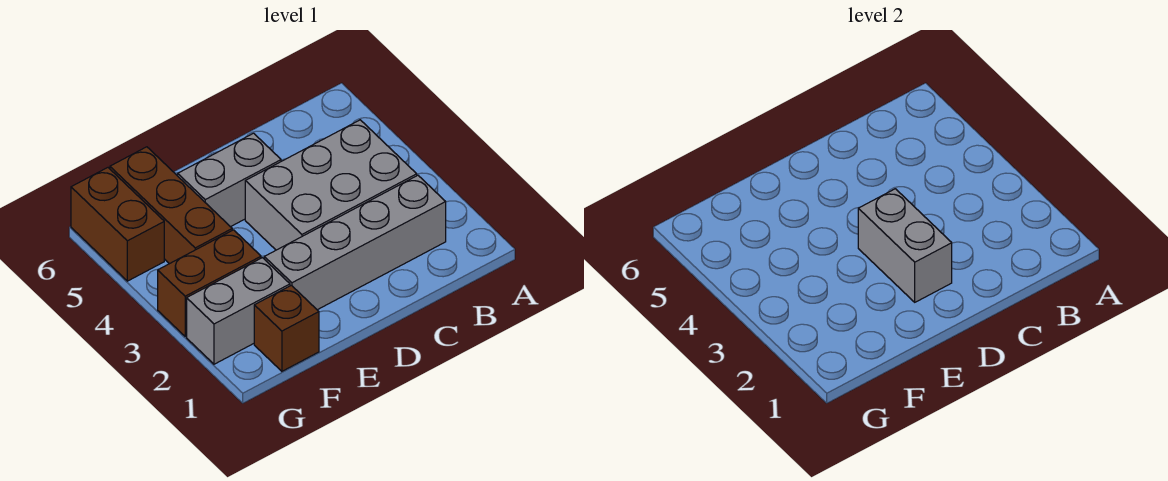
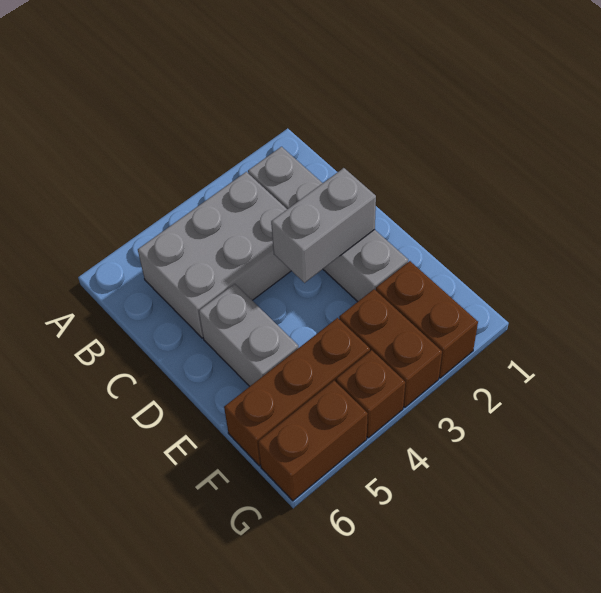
grey brick B3:D4 level 1 -> grey brick B3:C5 level 1
brown brick F1 level 1 -> brown brick G4 level 1
grey brick F2:G2 level 1 -> brown brick F2:G2 level 1

